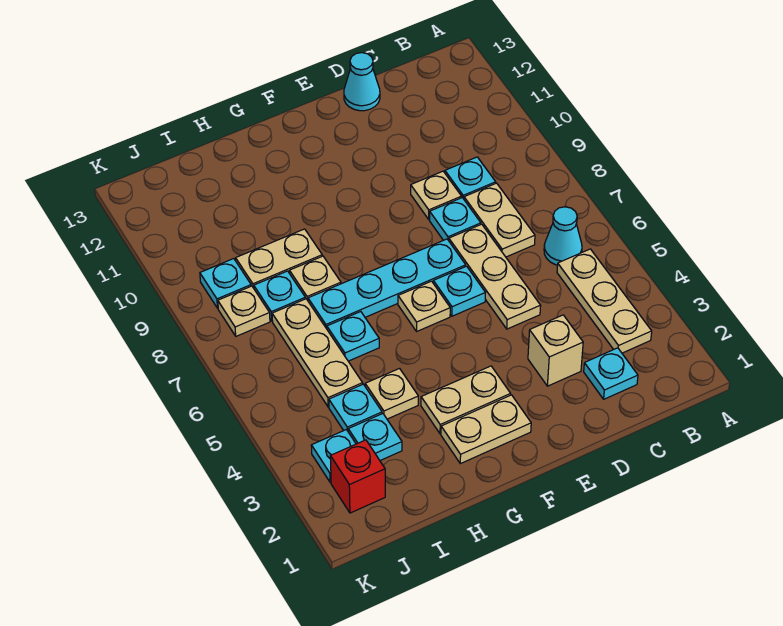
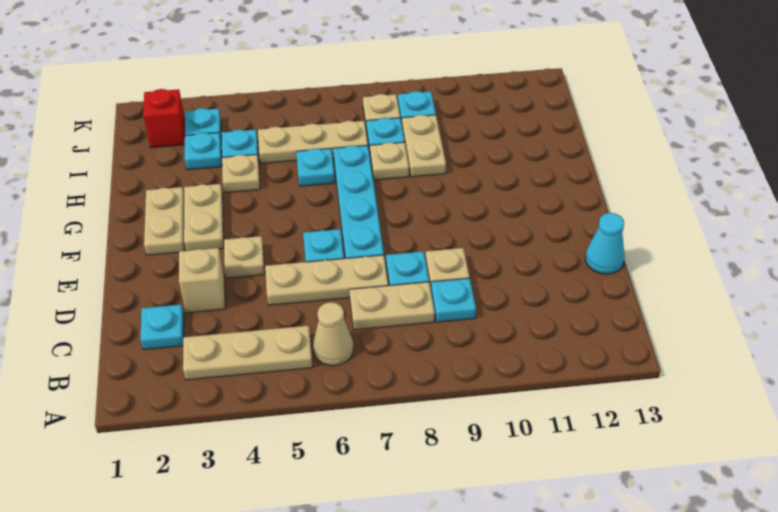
cyan cone B6 level 1 -> tan cone B6 level 1
tan plate F6 level 1 -> tan plate E4 level 1

